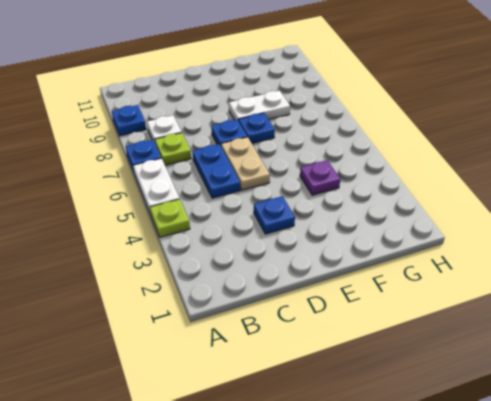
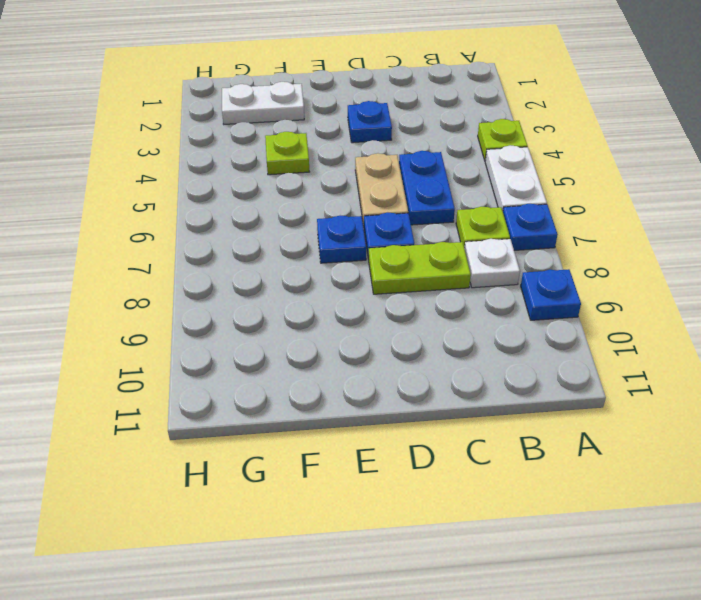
none -> lime plate C8:D8 level 1
white plate E8:F8 level 1 -> white plate F2:G2 level 1
purple plate F4 level 1 -> lime plate F4 level 1

